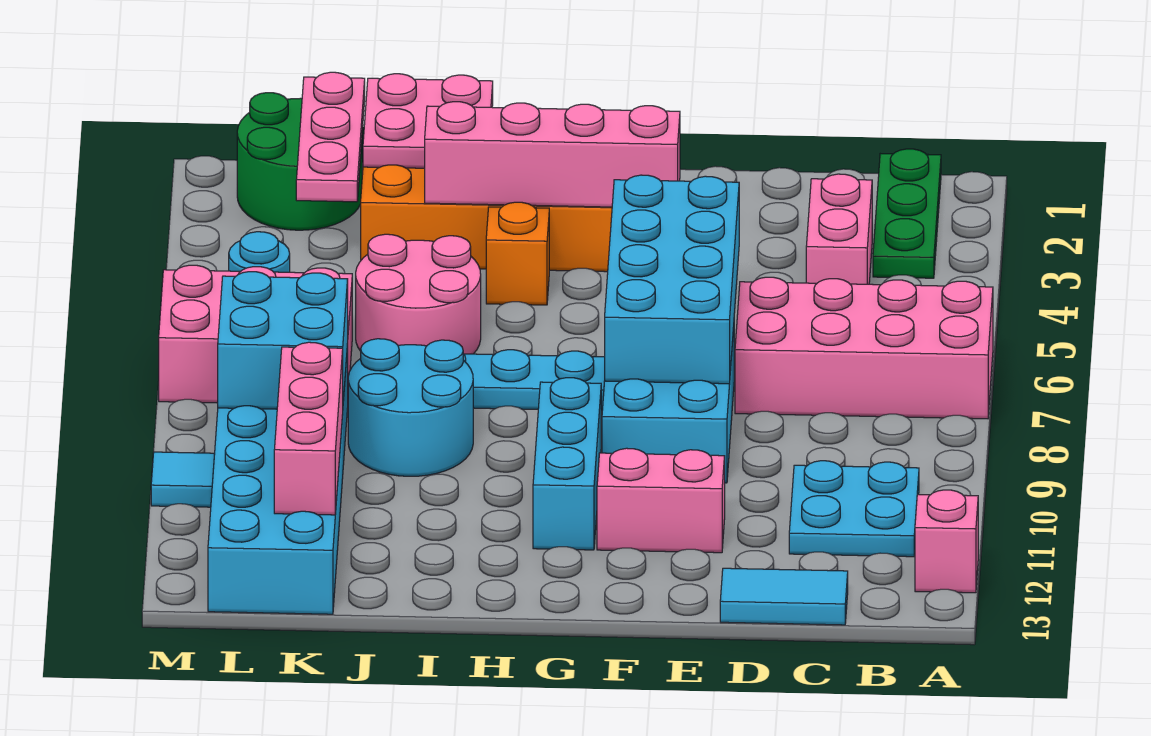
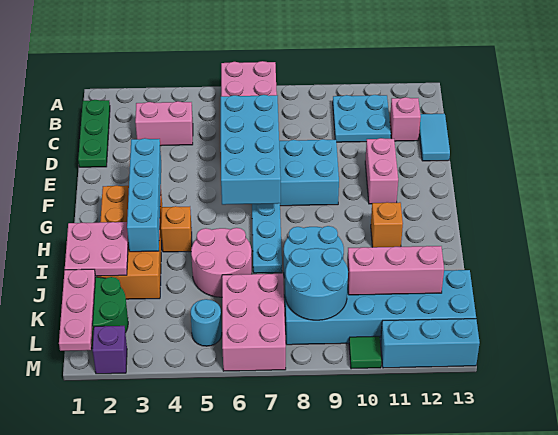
pink brick A12 level 1 -> pink brick C12 level 1
green plate B1:B3 level 1 -> green plate B1:D1 level 1
cyan brick E5:F8 level 2 -> cyan brick D6:G7 level 2
pink brick F3:I3 level 2 -> cyan brick F3:I3 level 2
cyan brick G9:G11 level 1 -> cyan brick M11:M13 level 1
none -> orange brick H11 level 1
pink plate K1:K3 level 2 -> pink plate K1:M1 level 2
cyan brick K8:L9 level 2 -> cyan round brick K8:L9 level 2
none -> purple brick M2 level 1
cyan tile M10 level 1 -> green tile M10 level 1

